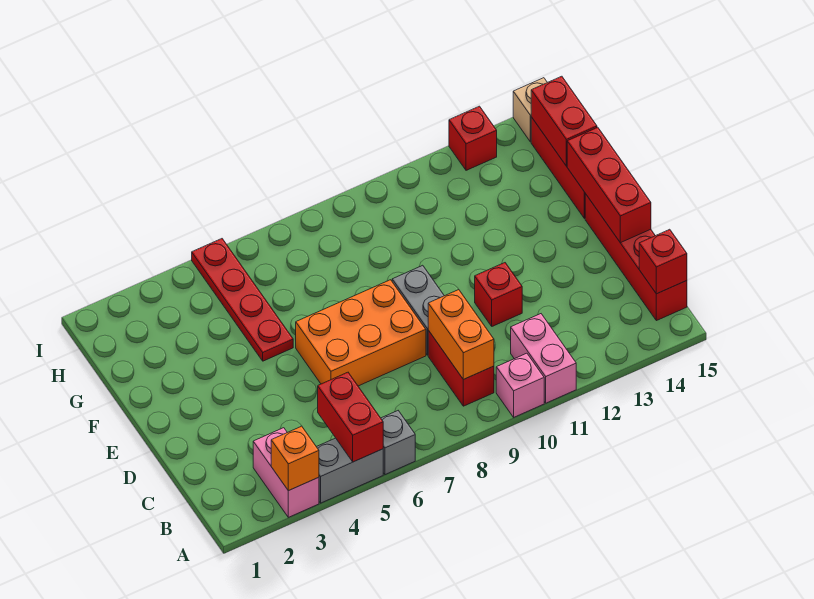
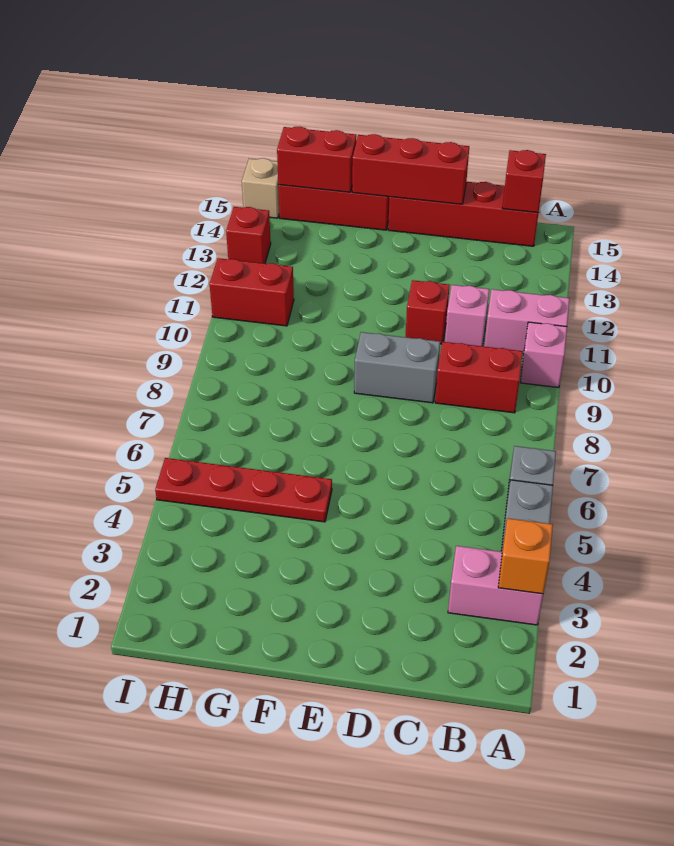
red brick A5:B5 level 2 -> red brick H11:I11 level 1
orange brick B9:C9 level 2 -> none
none -> pink brick C11 level 1
orange brick D6:E8 level 1 -> none

